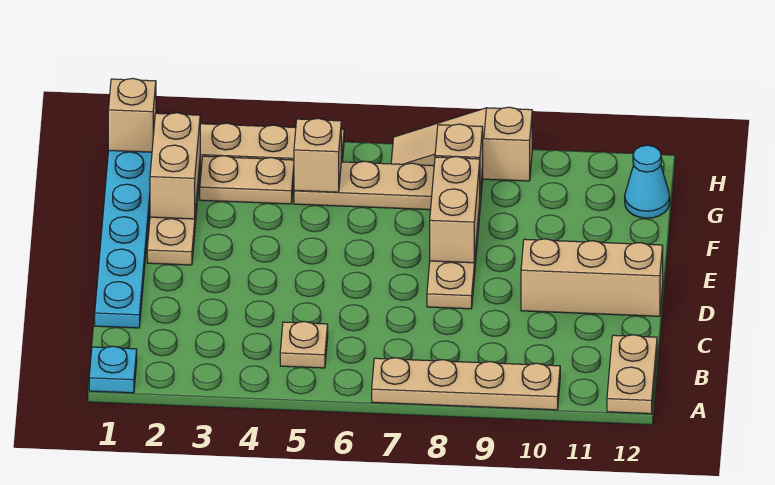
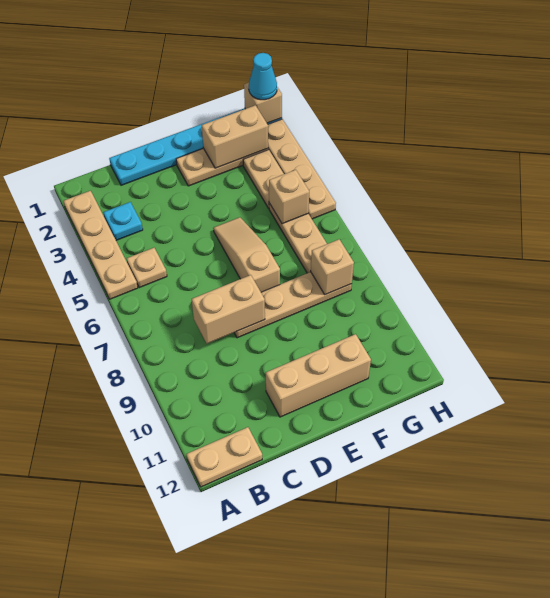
cyan plate A1 level 1 -> cyan plate B3 level 1
tan plate A7:A10 level 1 -> tan plate A2:A5 level 1
tan brick D10:D12 level 1 -> tan brick D11:F11 level 1
tan brick E8:F8 level 2 -> tan brick C8:D8 level 2
cyan cone G12 level 1 -> cyan cone H1 level 3
tan slope H7:H9 level 1 top 9 -> tan slope E5:E7 level 1 top 7

